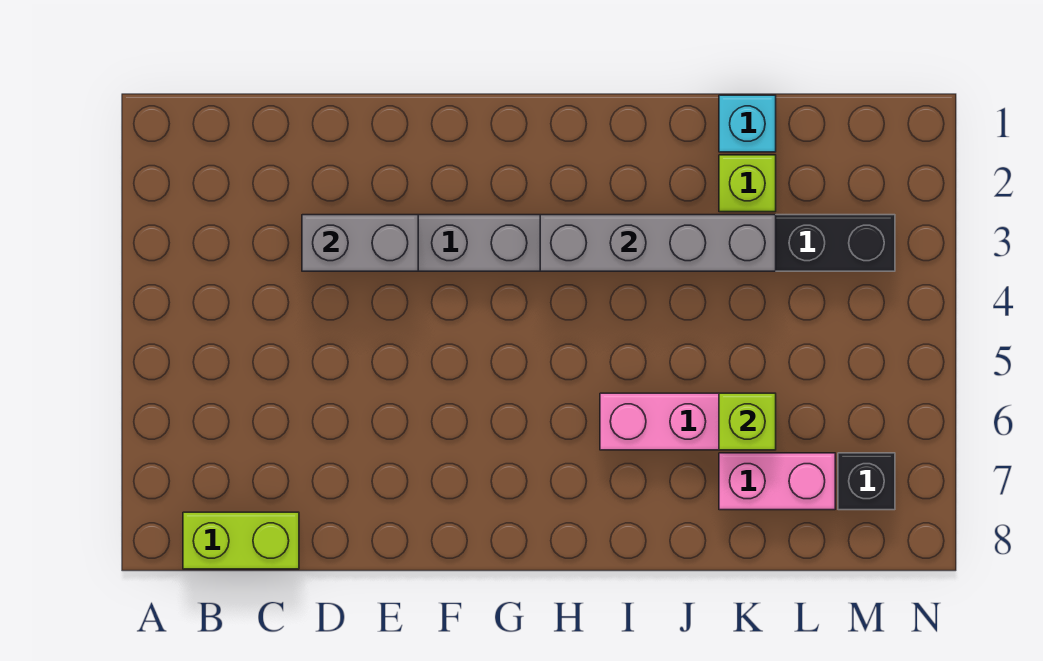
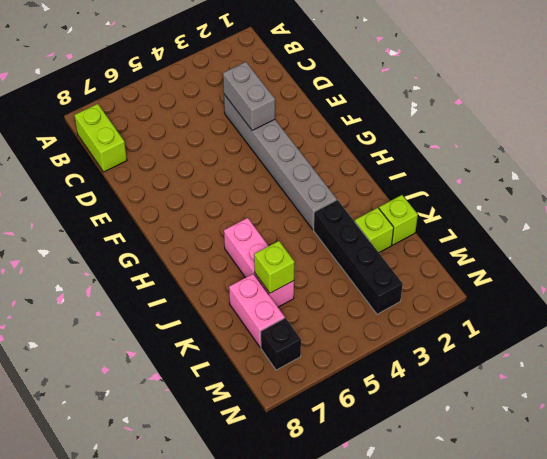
grey brick H3:K3 level 2 -> none
cyan brick K1 level 1 -> lime brick K1 level 1

